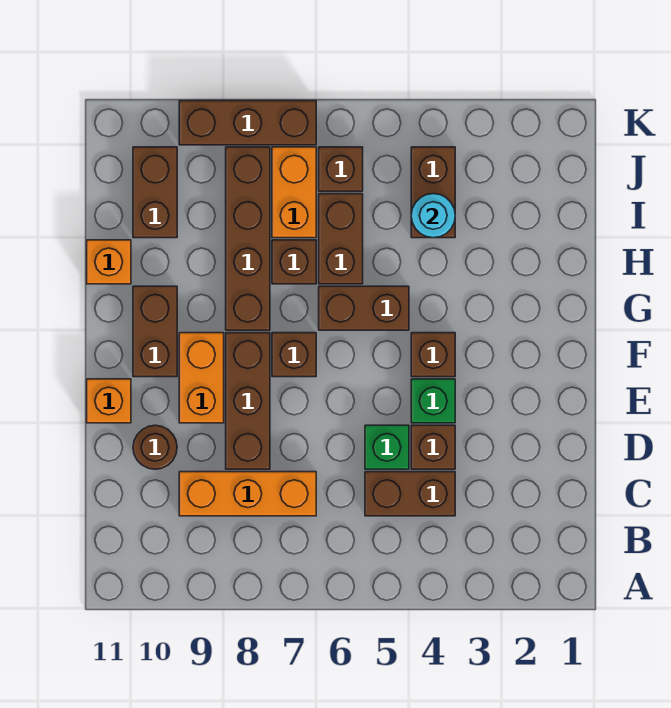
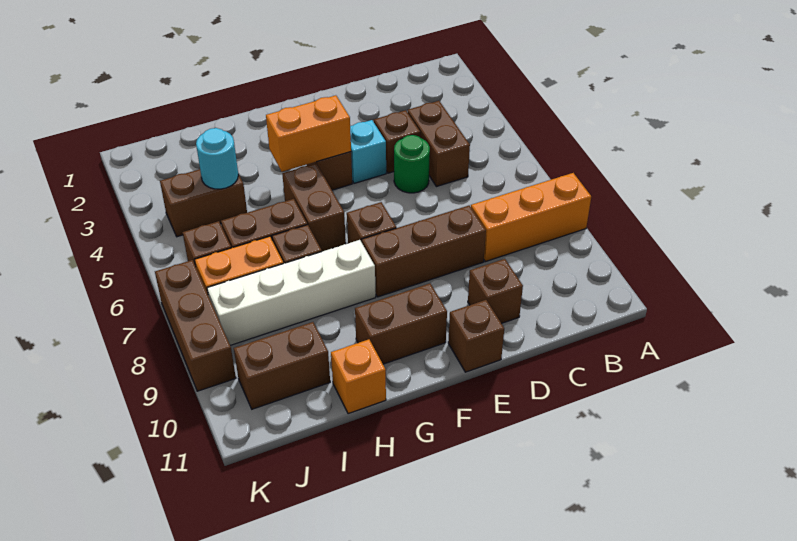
orange brick C7:C9 level 1 -> orange brick A8:C8 level 1
green brick D5 level 1 -> green round brick D5 level 1
brown round brick D10 level 1 -> brown brick D10 level 1
green brick E4 level 1 -> cyan brick E4 level 1
orange brick E9:F9 level 1 -> orange brick F4:G4 level 2
orange brick E11 level 1 -> brown brick E11 level 1
brown brick G8:J8 level 1 -> white brick G8:J8 level 1

